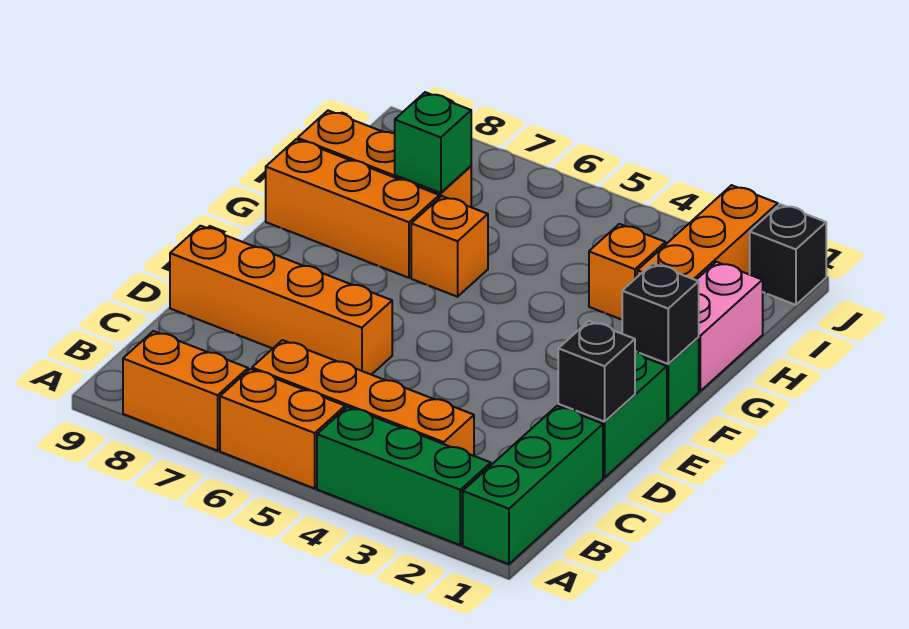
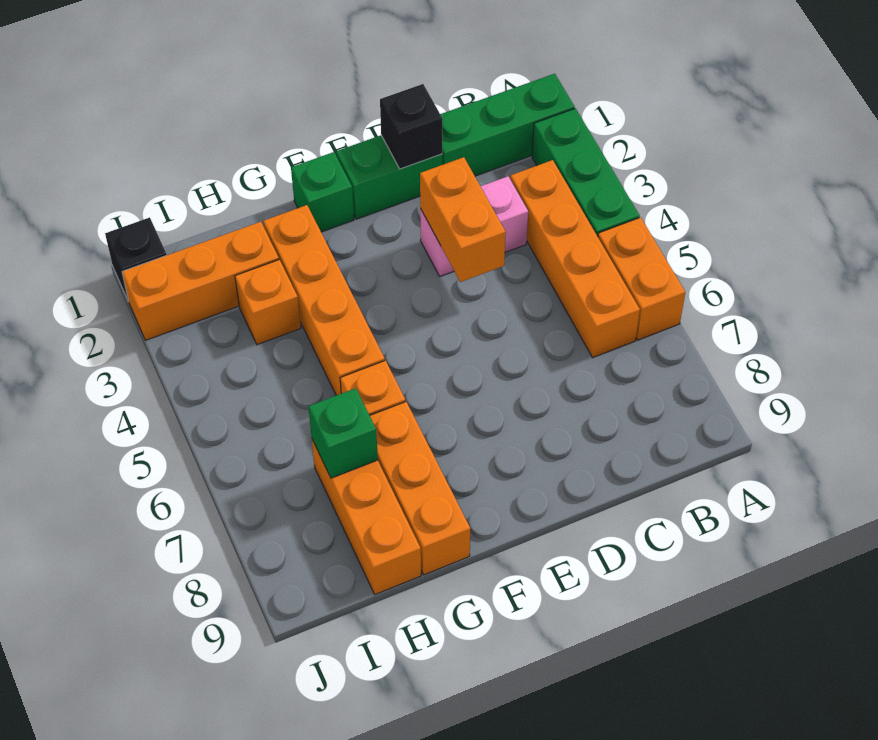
orange brick A7:A8 level 1 -> orange brick D3:D4 level 2
orange brick D6:D9 level 1 -> orange brick G2:G5 level 1
black brick F1 level 2 -> none
pink brick G1:H1 level 1 -> pink brick C3:D3 level 1

